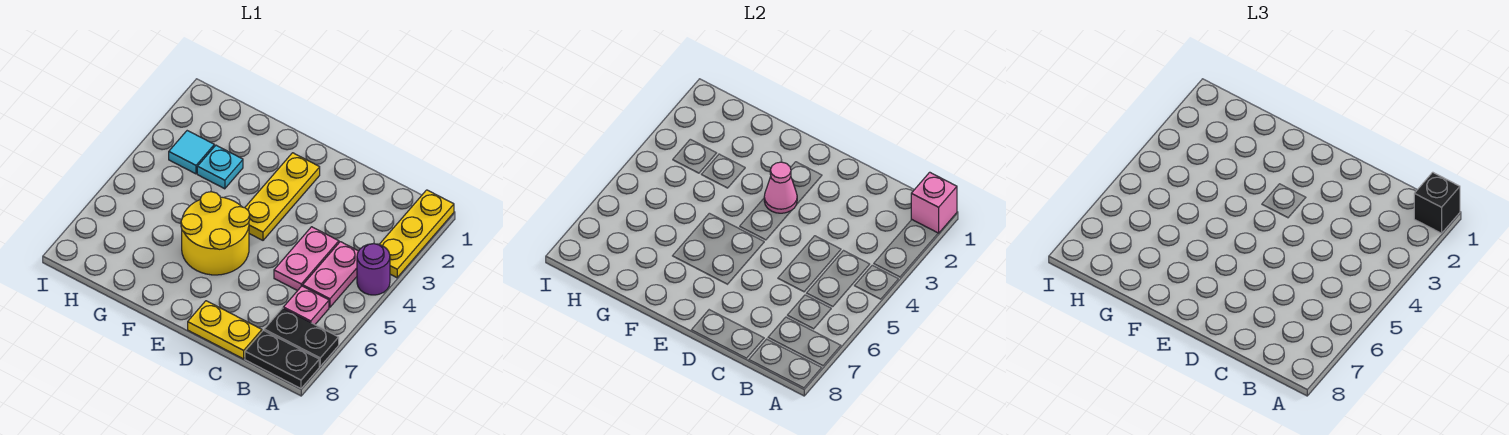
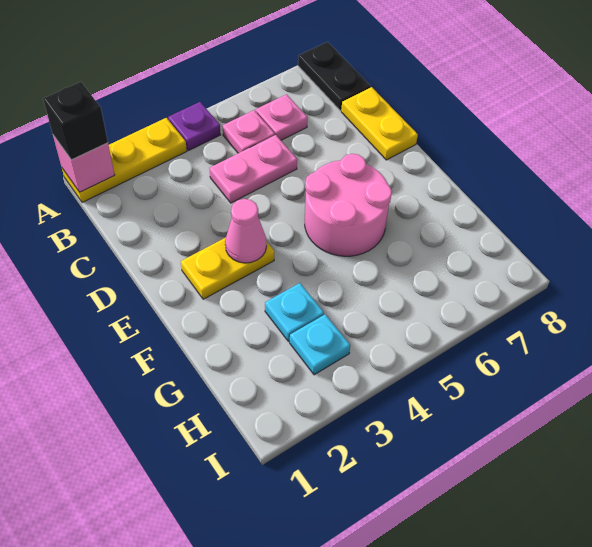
purple round brick A4 level 1 -> purple plate A4 level 1
black plate A7:B7 level 1 -> none
pink plate B4:B5 level 1 -> pink plate B5 level 1
yellow plate E2:E4 level 1 -> yellow plate E2:E3 level 1
yellow round brick E5:F6 level 1 -> pink round brick E5:F6 level 1
cyan tile H3 level 1 -> cyan plate H3 level 1

